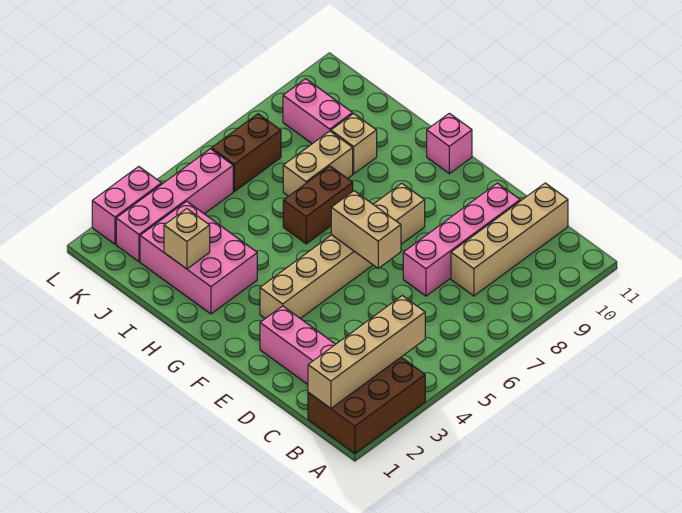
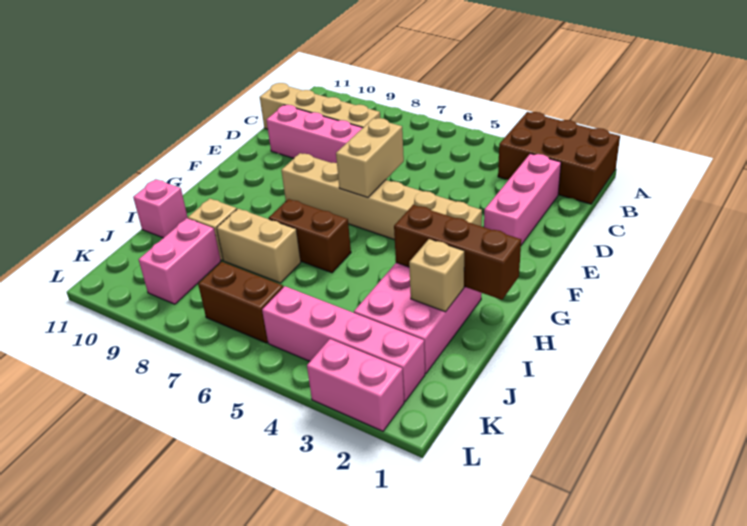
tan brick B1:B4 level 2 -> none
pink brick G11 level 1 -> pink brick I11 level 1
none -> brown brick H1:H3 level 2

